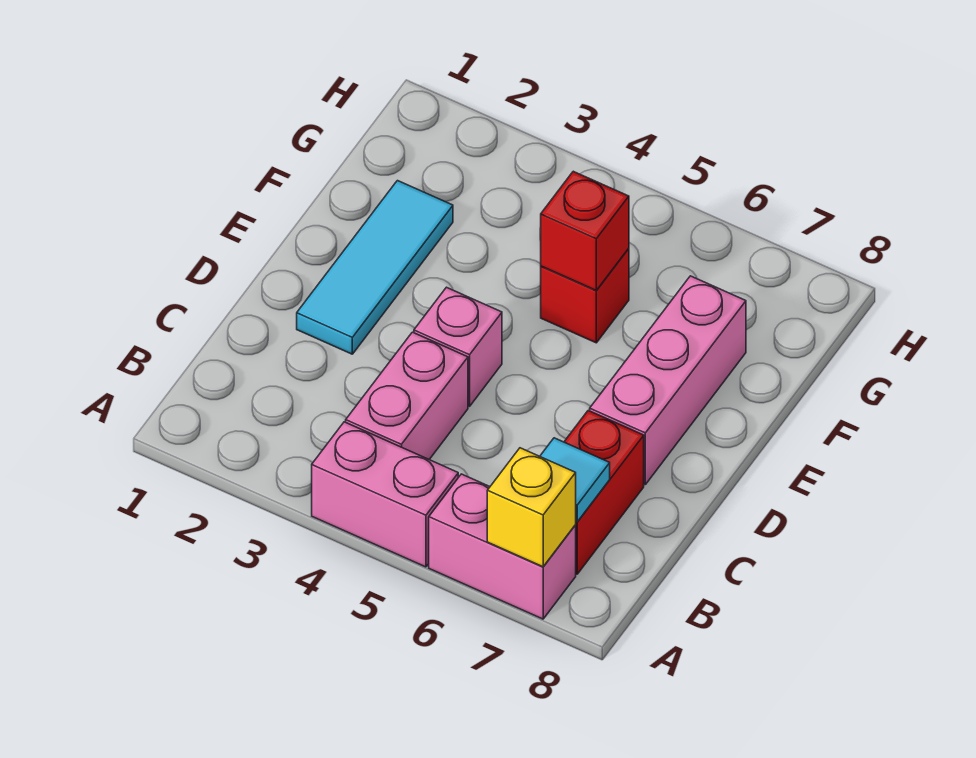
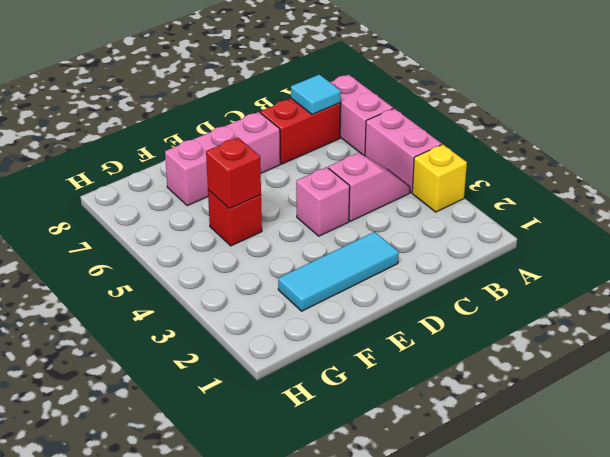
yellow brick A7 level 2 -> yellow brick A3 level 1
pink brick B4:C4 level 1 -> pink slope B4:C4 level 1 top C

